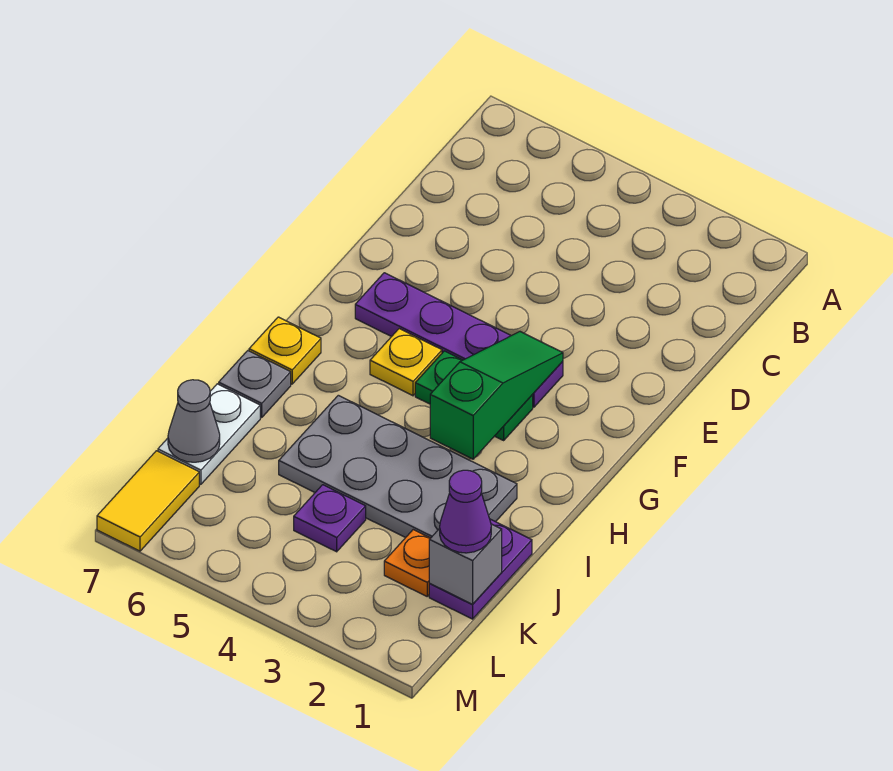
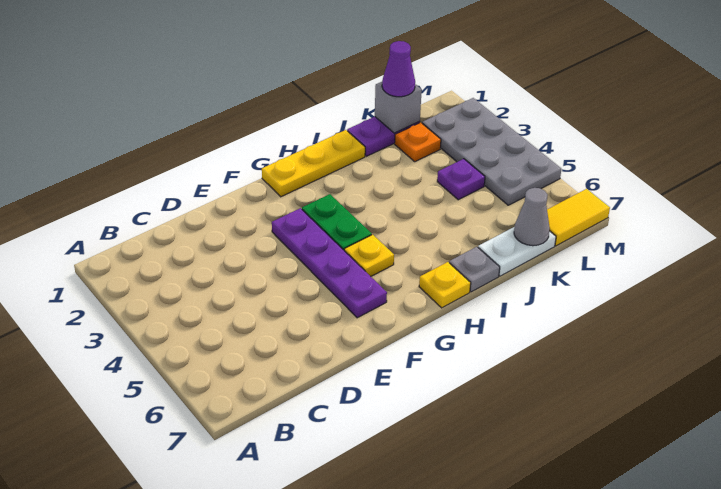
green slope F3:H3 level 2 top H -> none
none -> yellow plate G1:I1 level 1
grey plate I2:J5 level 1 -> grey plate L2:M5 level 1

